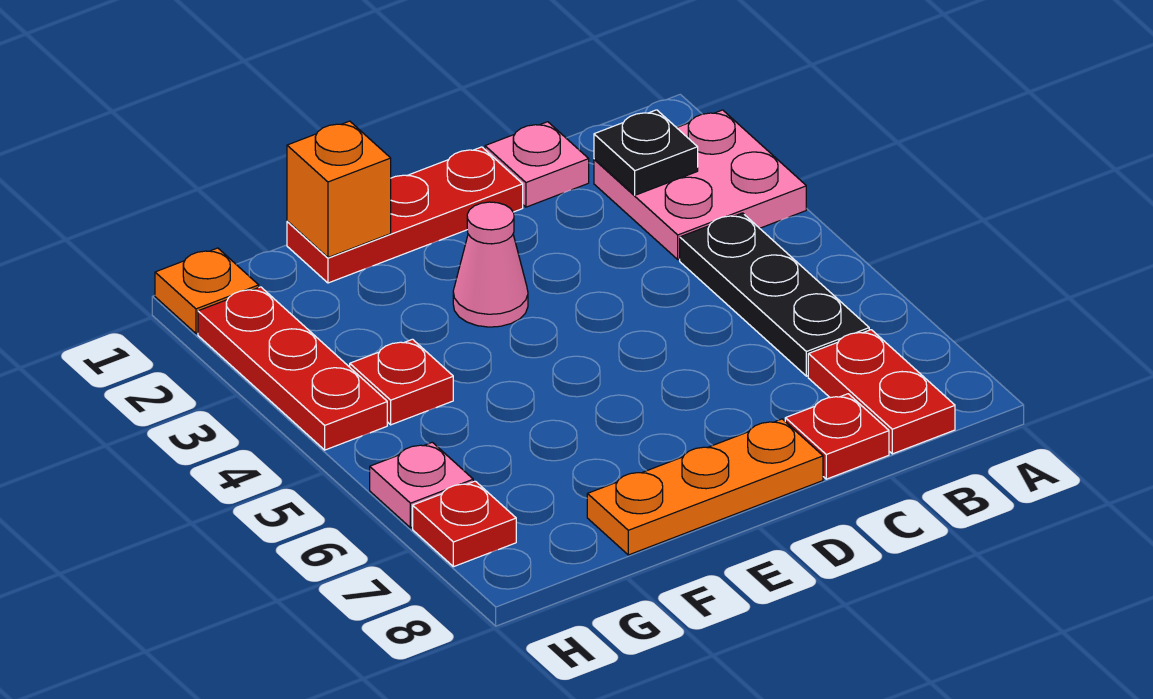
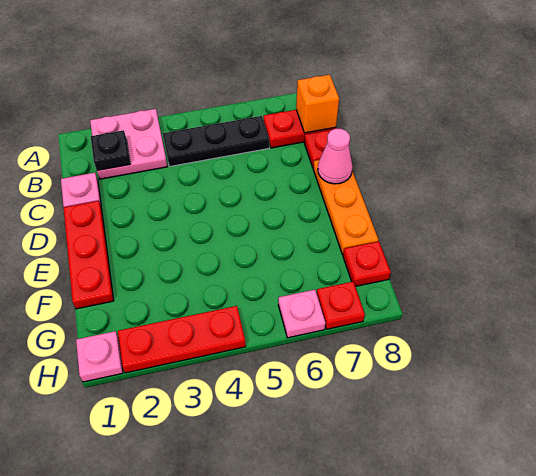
pink cone E3 level 1 -> pink cone D8 level 2
orange brick F1 level 2 -> orange brick B8 level 2
red plate G4 level 1 -> red plate G8 level 1
orange plate H1 level 1 -> pink plate H1 level 1

